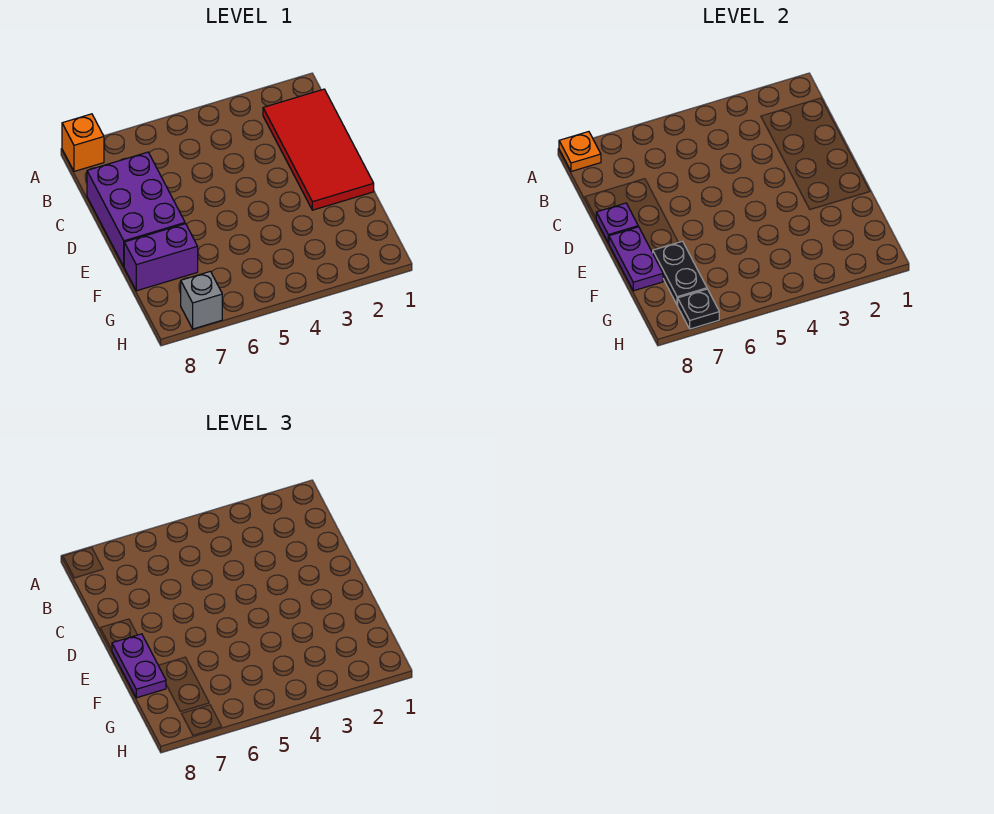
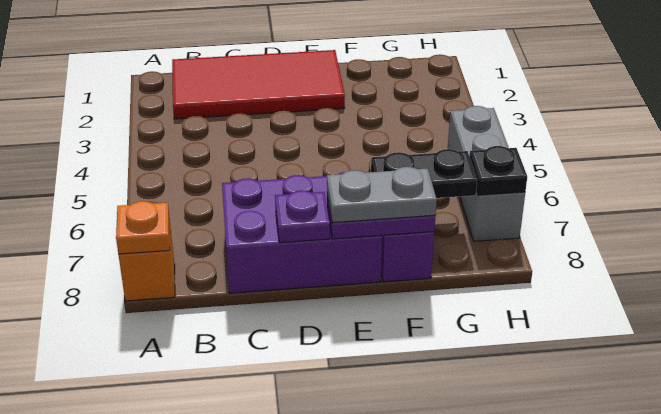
purple plate E8:F8 level 3 -> grey plate E8:F8 level 3
grey brick H7 level 1 -> grey brick H5:H7 level 1

